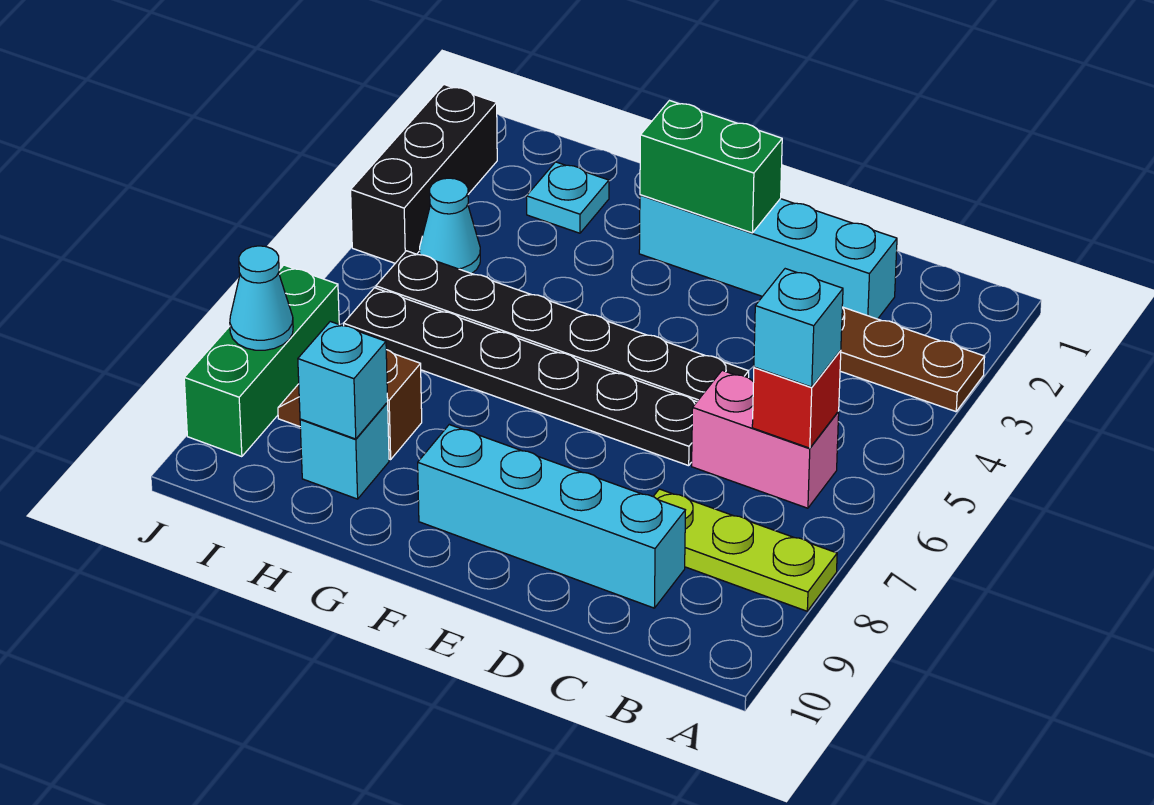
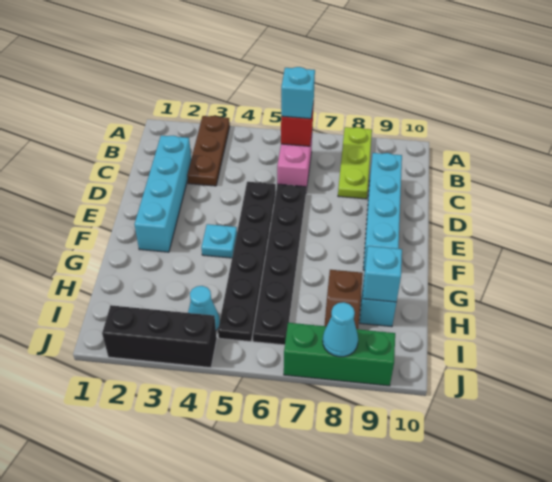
green brick E2:F2 level 2 -> none
cyan plate H2 level 1 -> cyan plate F4 level 1

